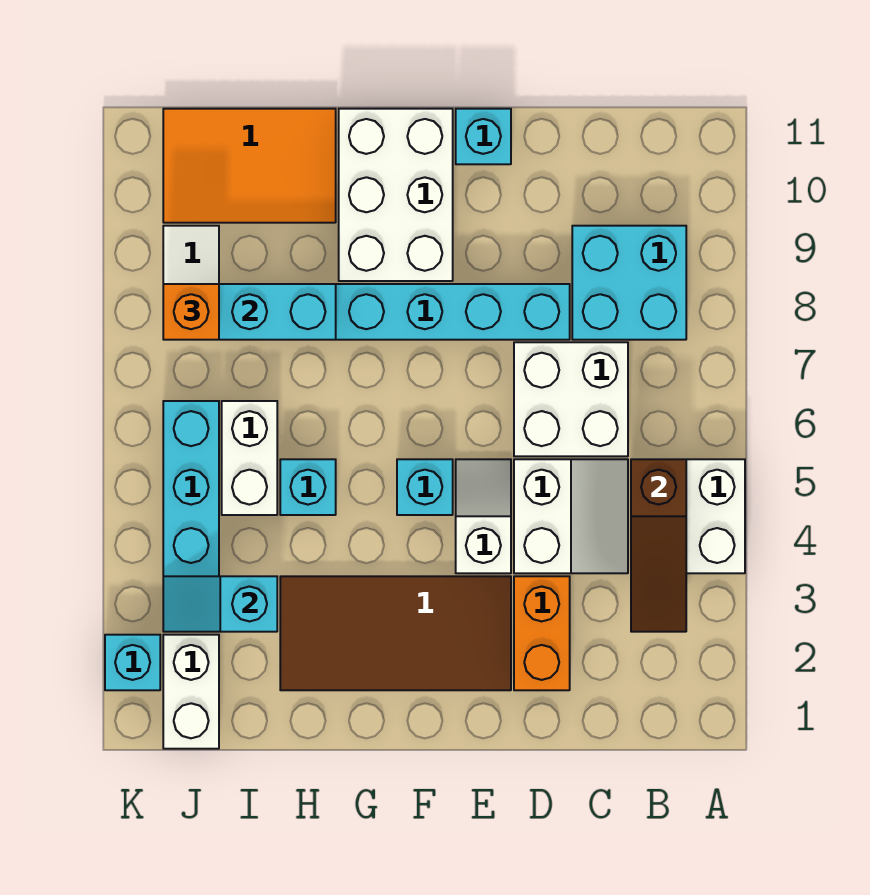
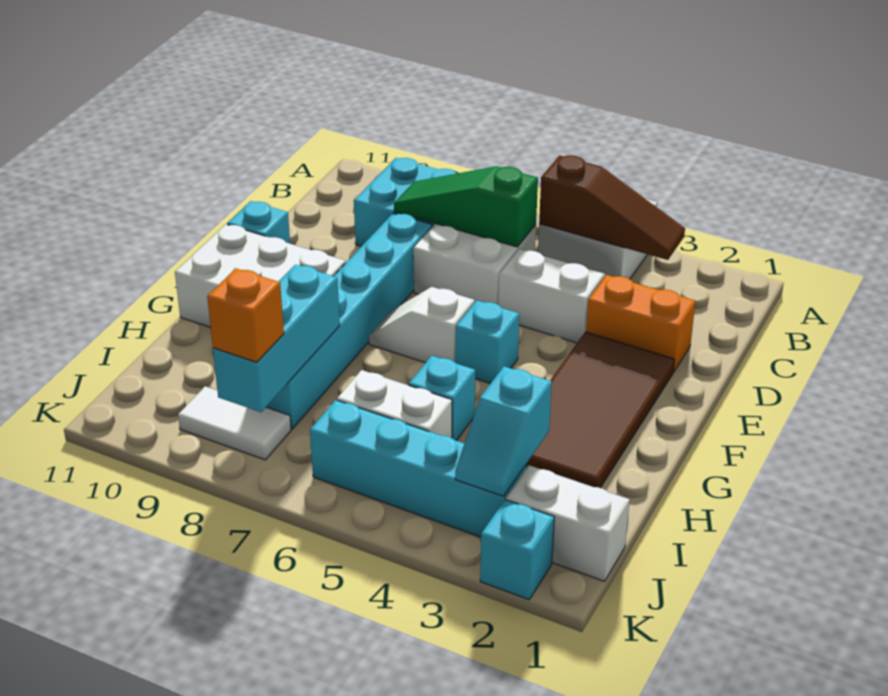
none -> green slope C6:C8 level 2 top 6
white slope E4:E5 level 1 top 4 -> white slope F6:F7 level 1 top 6
orange tile H10:J11 level 1 -> none

